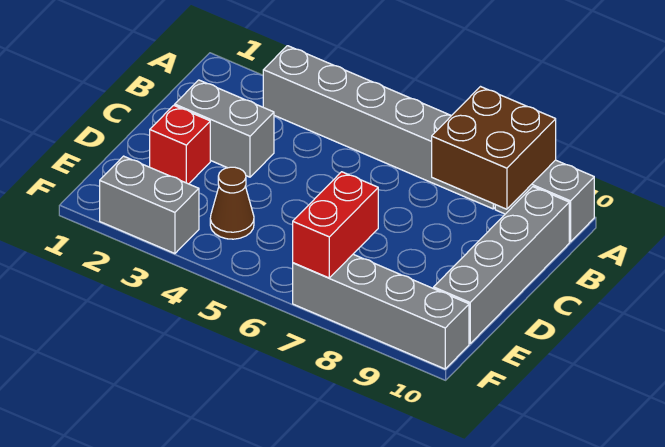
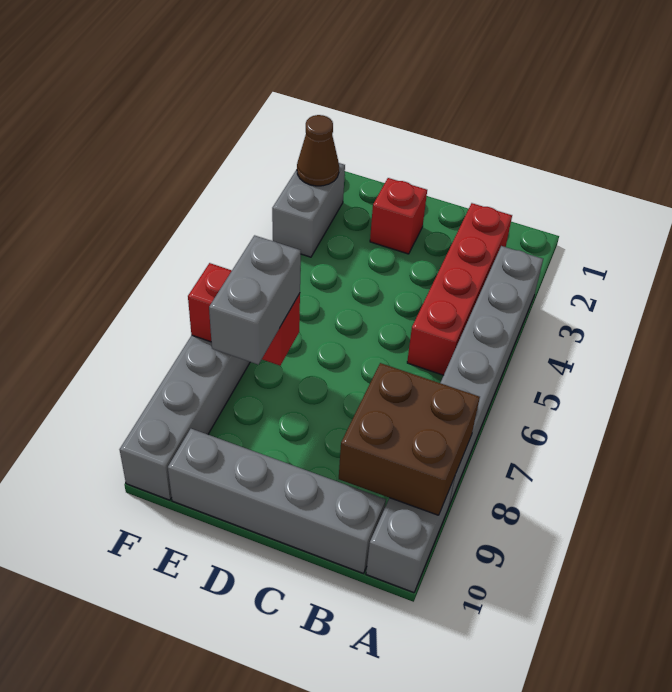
none -> red brick B2:B5 level 1
grey brick C2:C3 level 1 -> grey brick E7:E8 level 3
brown cone E4 level 1 -> brown cone F2 level 2

